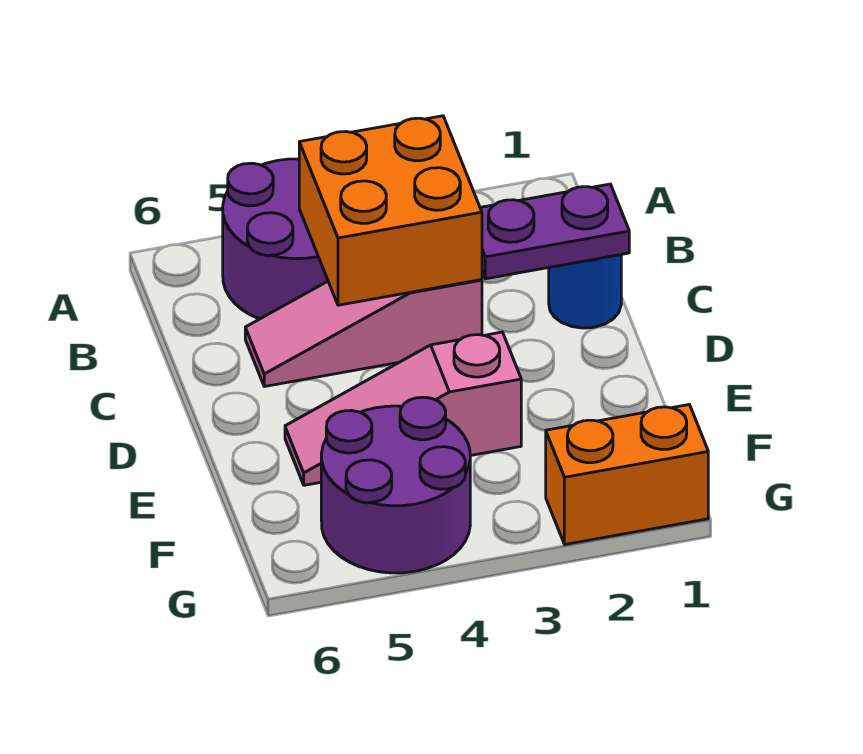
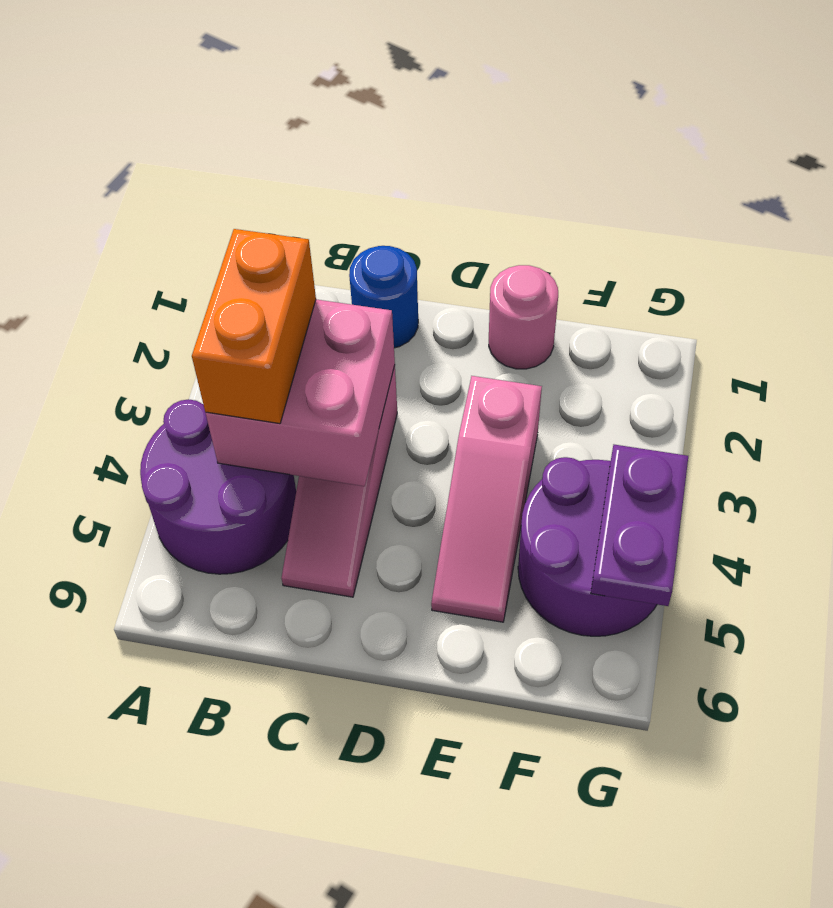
orange brick B3:C4 level 2 -> pink brick B3:C4 level 2
purple plate C1:C2 level 2 -> purple plate G4:G5 level 2
none -> pink round brick E1 level 1
orange brick G1:G2 level 1 -> orange brick B3:B4 level 3

